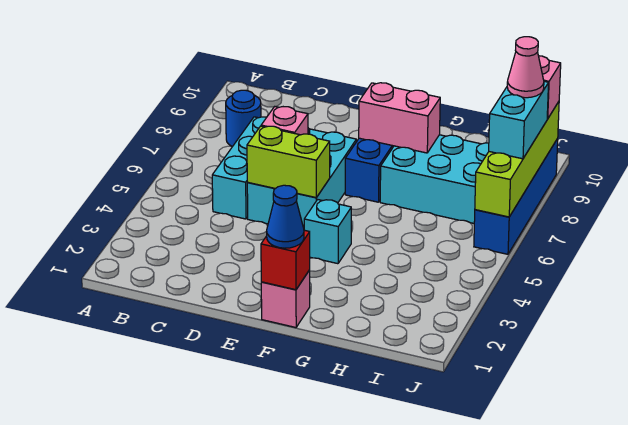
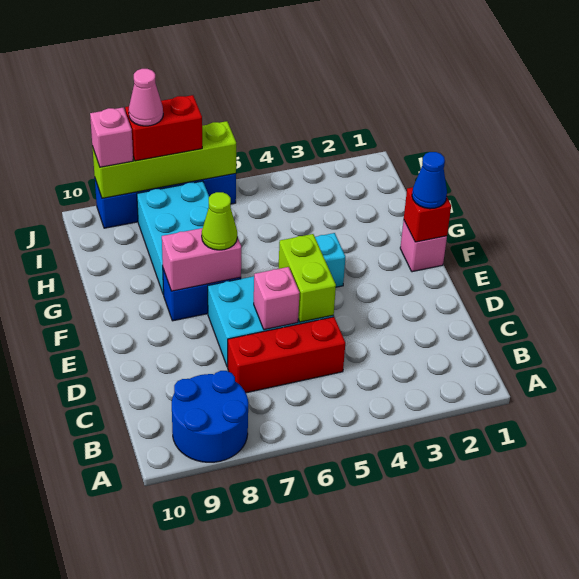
blue round brick B8 level 1 -> blue round brick A8:B9 level 1
cyan brick C5:C7 level 1 -> red brick C5:C7 level 1
none -> lime cone F7 level 3
pink brick F8:G8 level 2 -> pink brick F7:F8 level 2
cyan brick J7:J8 level 3 -> red brick J7:J8 level 3

